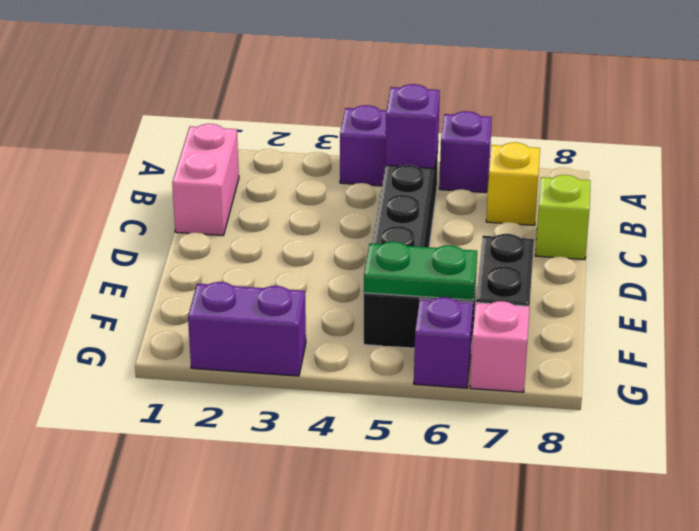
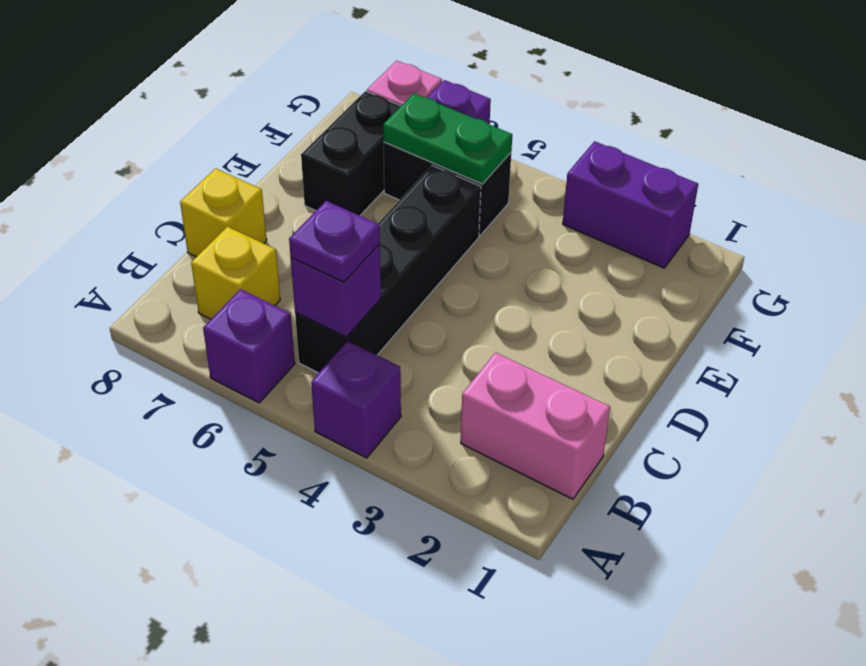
pink brick B1:C1 level 1 -> pink brick B1:B2 level 1
none -> purple plate B5 level 3
lime brick C8 level 1 -> yellow brick C8 level 1

